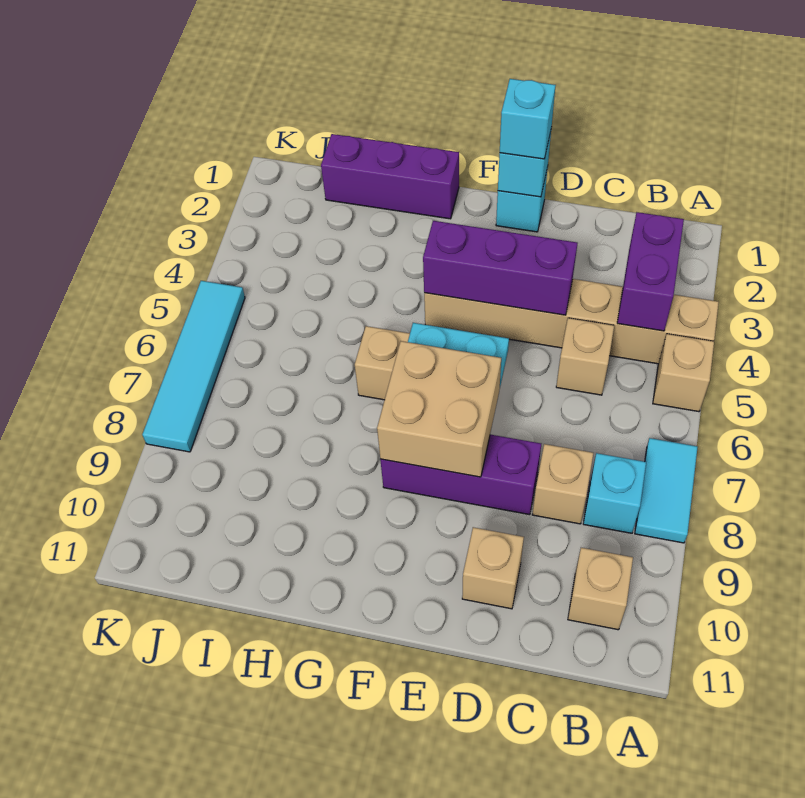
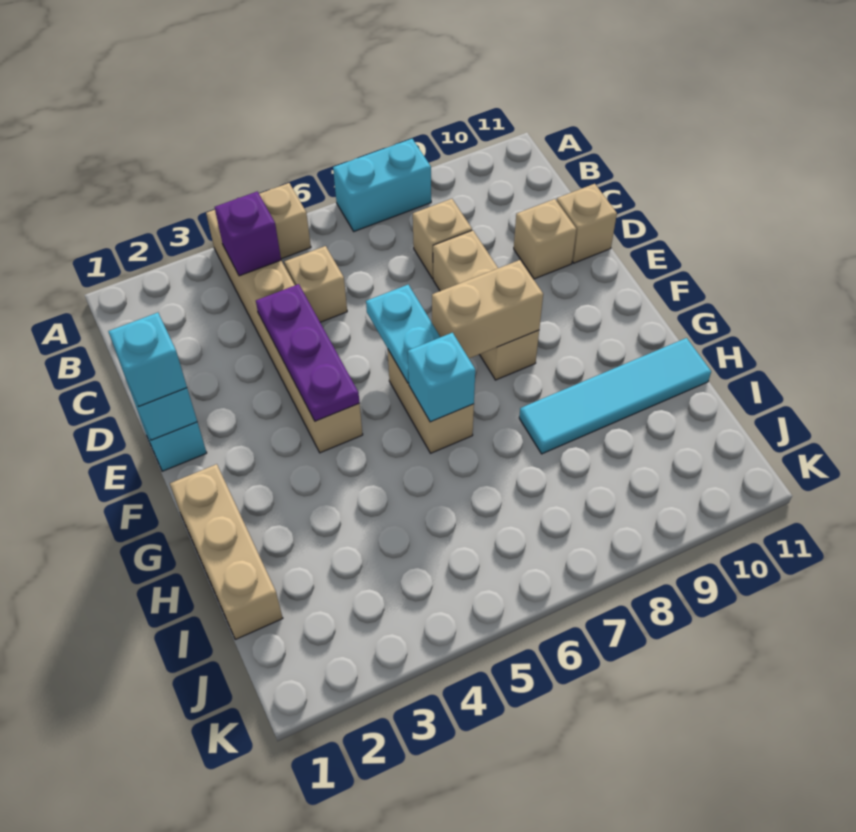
cyan tile A7:A8 level 1 -> cyan brick A7:A8 level 1
purple brick B3:B4 level 2 -> purple brick B4 level 2
cyan brick B8 level 1 -> cyan brick G6 level 2
tan brick B10 level 1 -> tan brick D11 level 1
purple brick D4:F4 level 2 -> purple plate D4:F4 level 2
purple brick D8:F8 level 1 -> tan brick D8:F8 level 1
tan brick E7:F8 level 2 -> tan brick F7:F8 level 2
purple brick G1:I1 level 1 -> tan brick G1:I1 level 1
cyan tile K5:K8 level 1 -> cyan tile H8:H11 level 1

